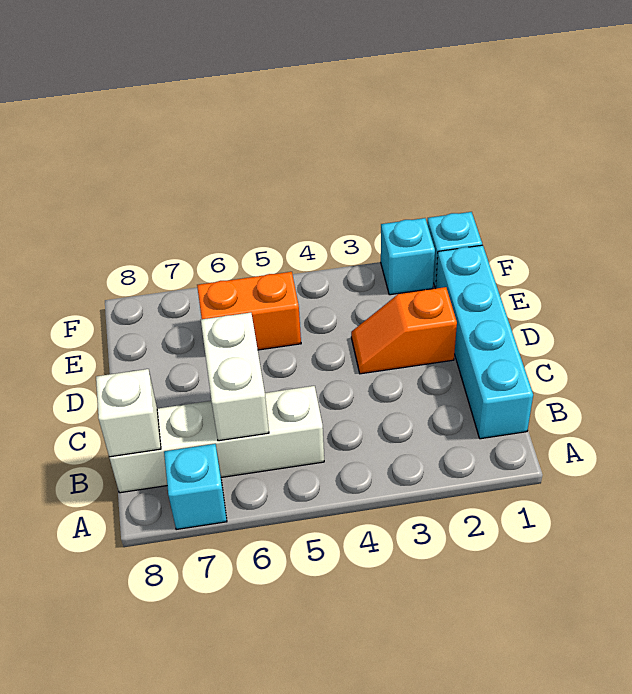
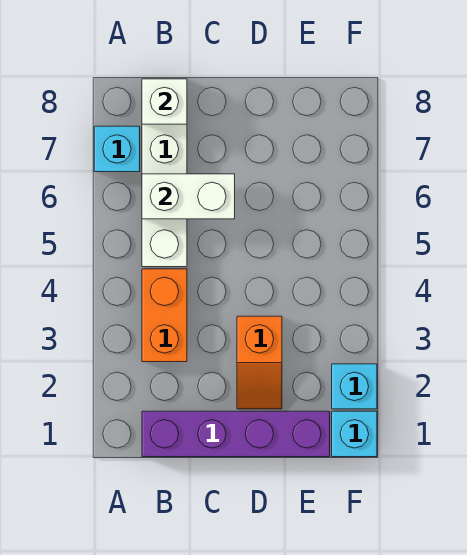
cyan brick B1:E1 level 1 -> purple brick B1:E1 level 1
orange slope D2:D3 level 1 top 2 -> orange slope D2:D3 level 1 top 3
orange brick E5:E6 level 1 -> orange brick B3:B4 level 1

